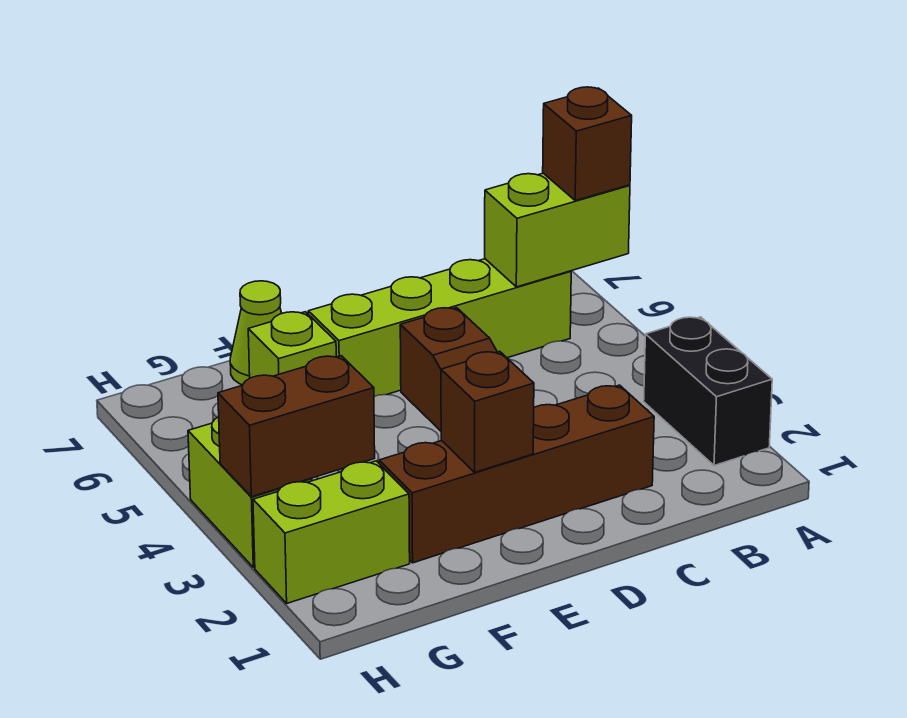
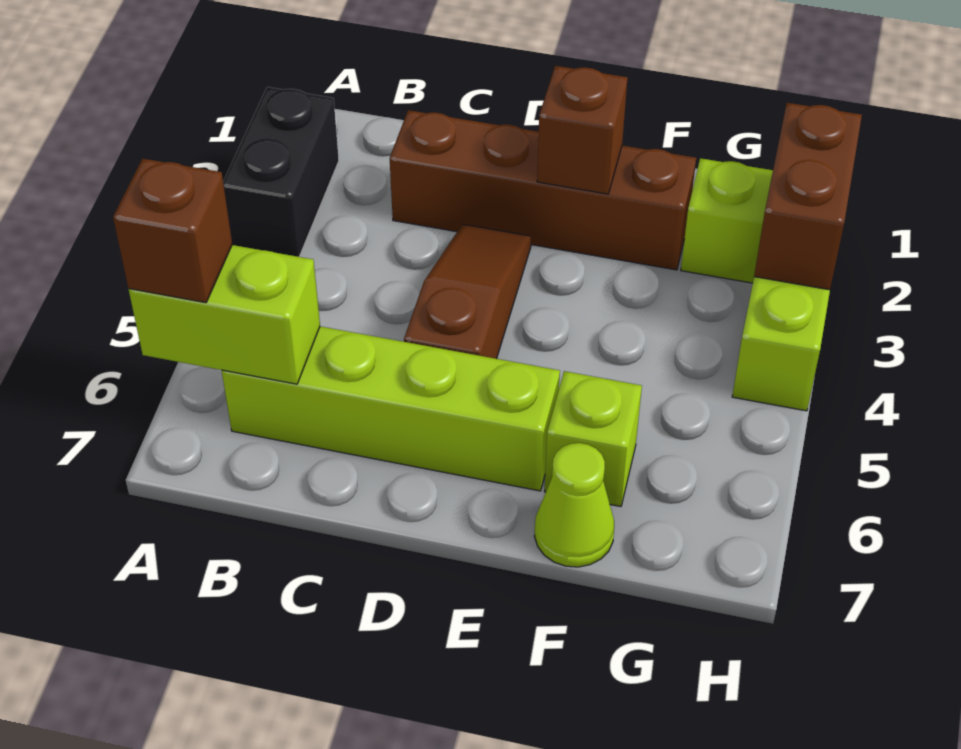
brown brick G3:H3 level 2 -> brown brick H2:H3 level 2

